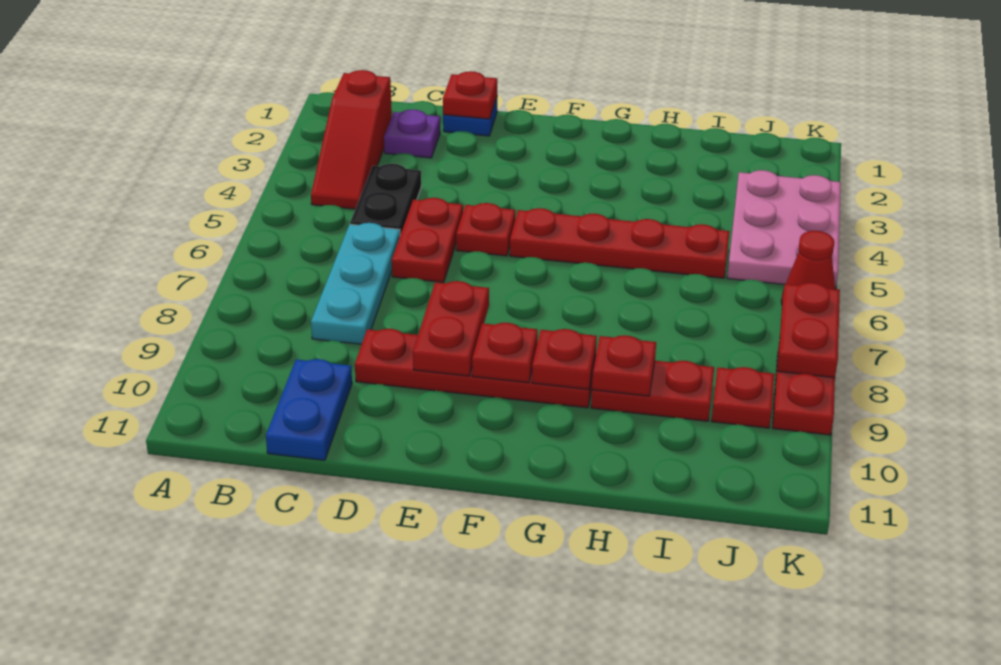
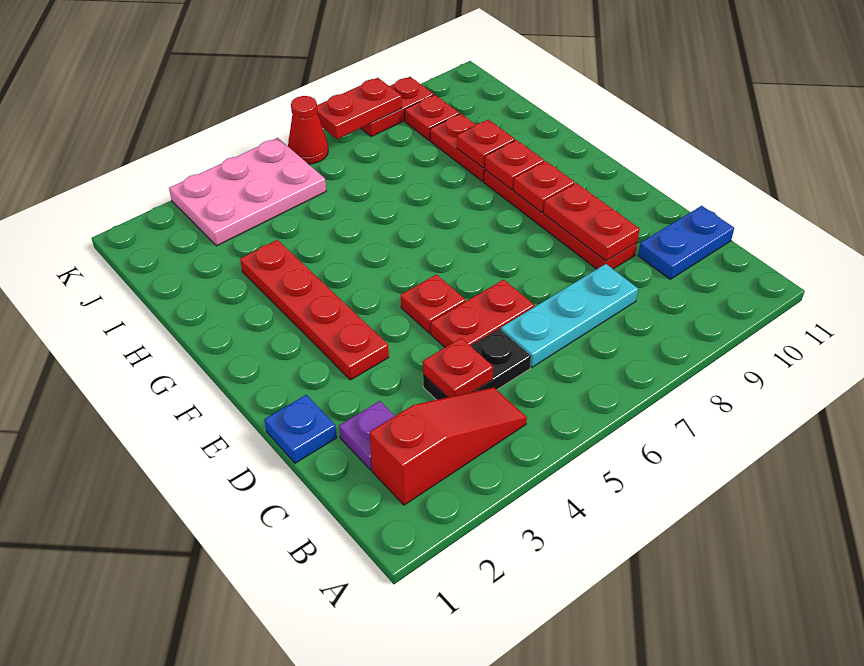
red plate D1 level 2 -> red plate C4 level 2
red plate E8:E9 level 2 -> red plate D9:E9 level 2
red plate F5:I5 level 1 -> red plate E3:H3 level 1

